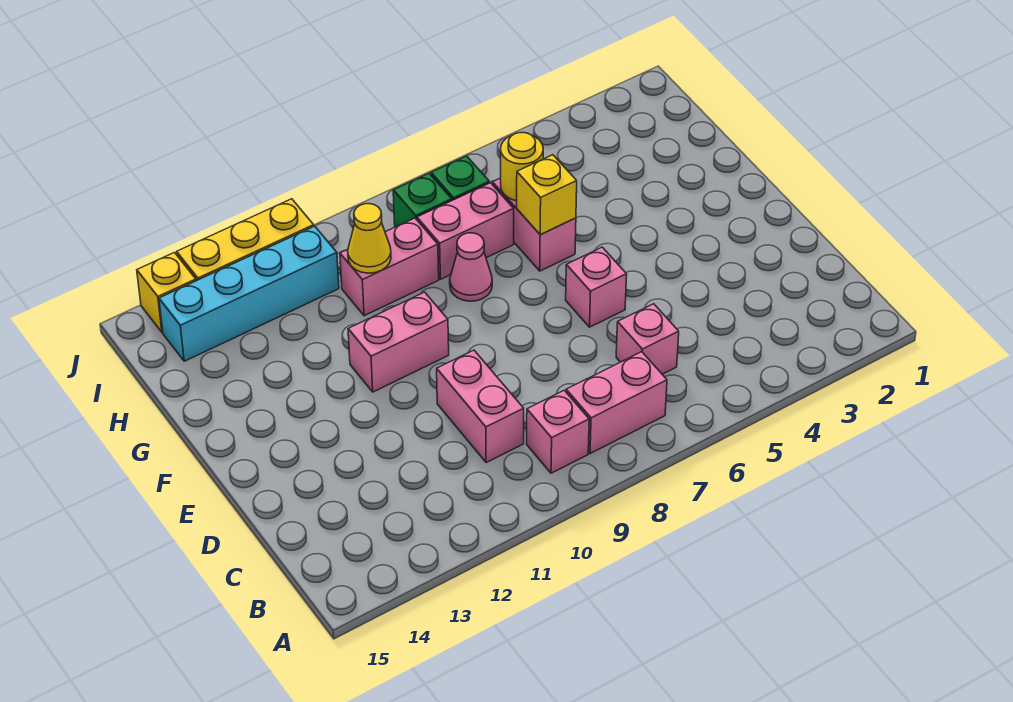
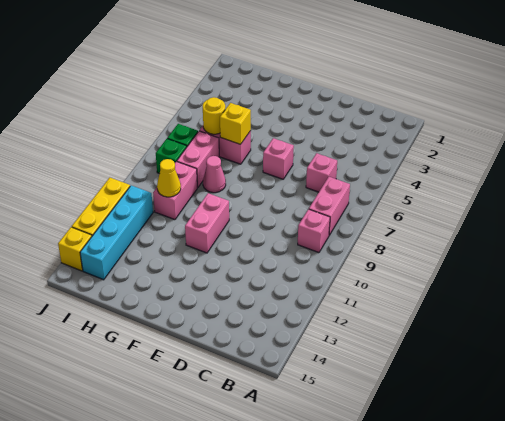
pink brick C10:D10 level 1 -> none

